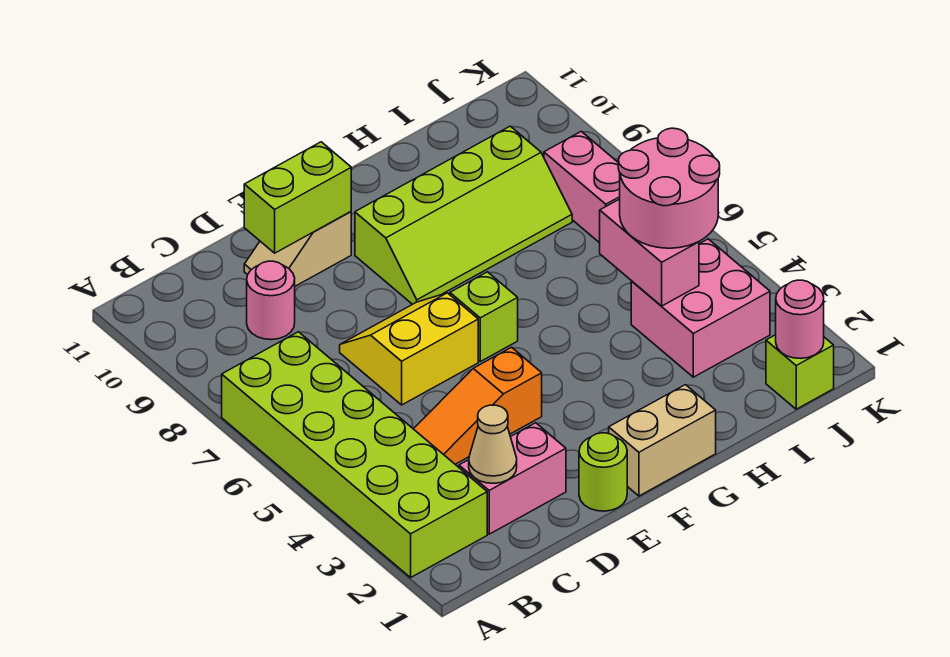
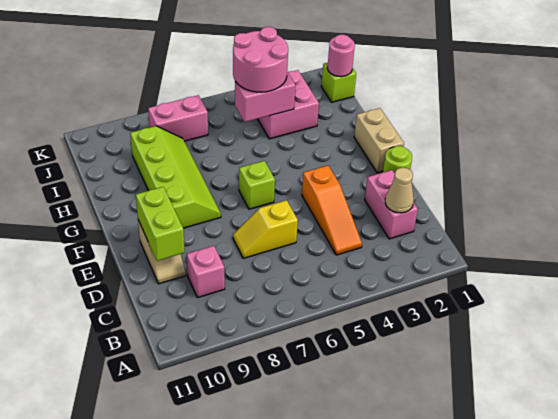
lime brick A2:B7 level 1 -> none
pink round brick C9 level 1 -> pink brick C9 level 1
yellow slope D6:E7 level 1 top 6 -> yellow slope D6:D7 level 1 top 6

